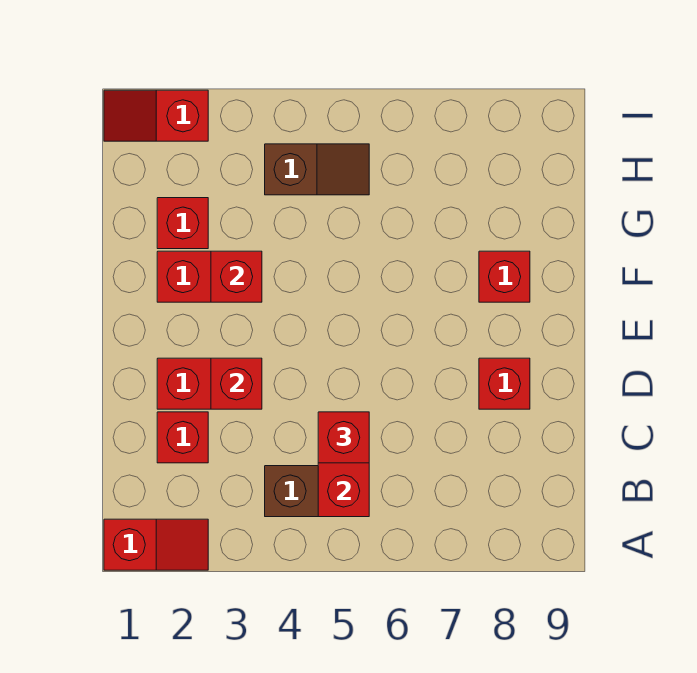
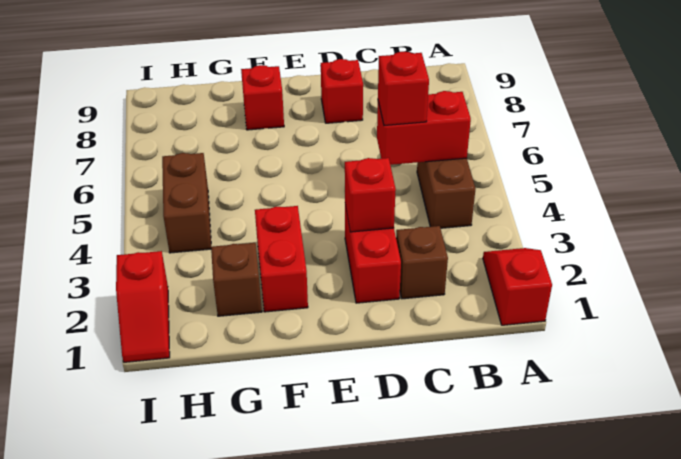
red brick C2 level 1 -> brown brick C2 level 1
red brick F3 level 2 -> none
red brick G2 level 1 -> brown brick G2 level 1
brown slope H4:H5 level 1 top 4 -> brown brick H4:H5 level 1

